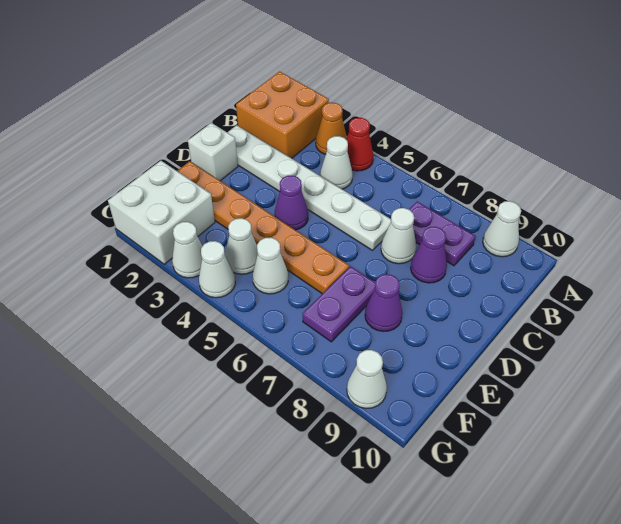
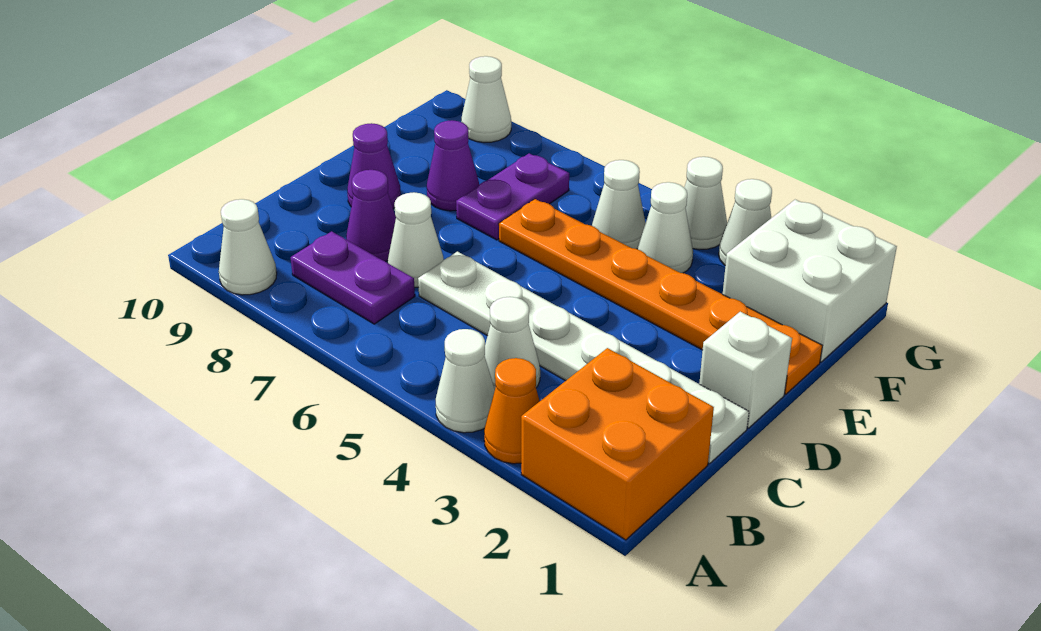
red cone A4 level 1 -> white cone A4 level 1
purple cone D4 level 1 -> purple cone D9 level 1

